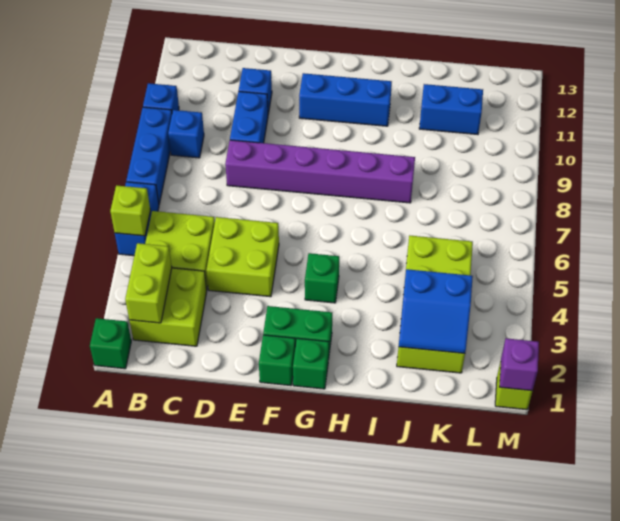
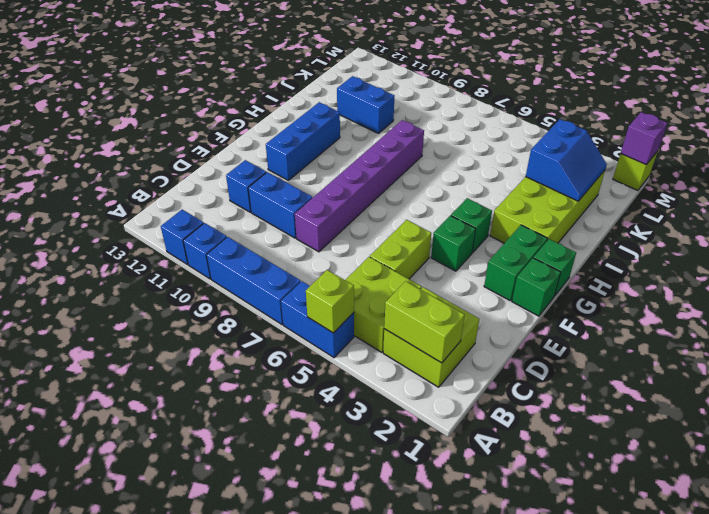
green brick A1 level 1 -> green brick F4 level 1
blue brick B9 level 1 -> blue brick A11 level 1
lime brick D4:E5 level 1 -> lime brick D5:E5 level 1
lime brick J2:K5 level 1 -> lime brick H2:K3 level 1
blue brick J11:K11 level 1 -> blue brick J10:J11 level 1

